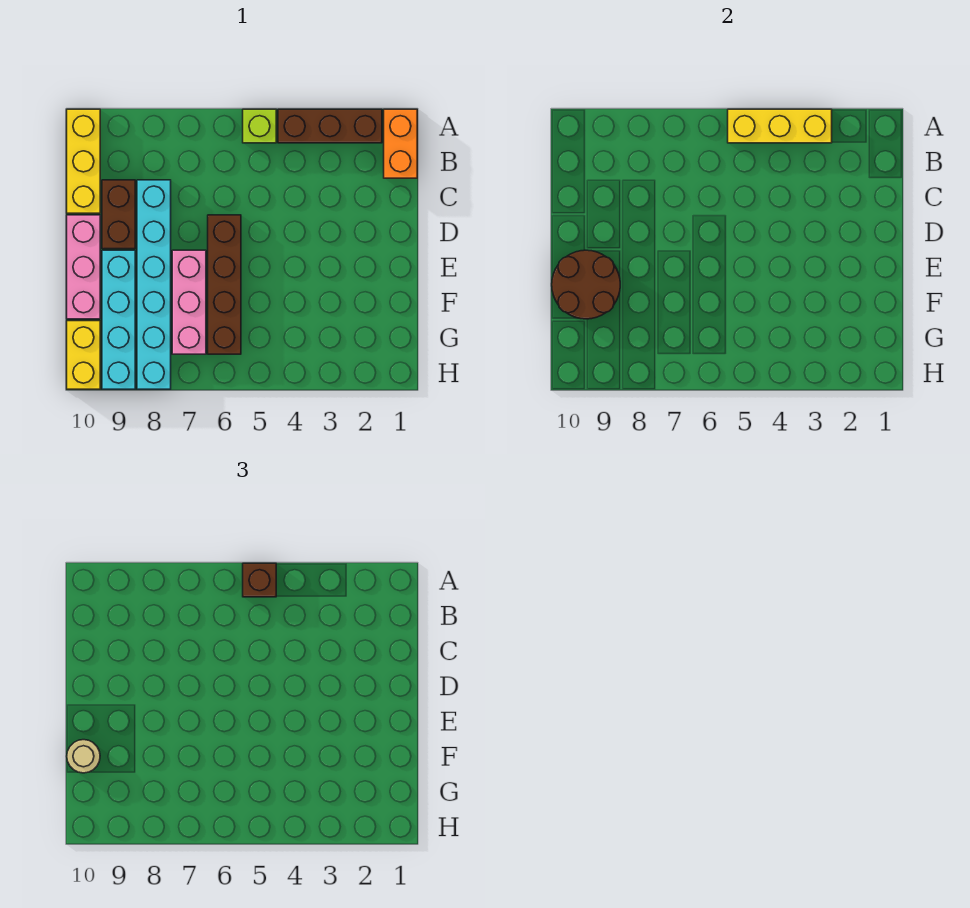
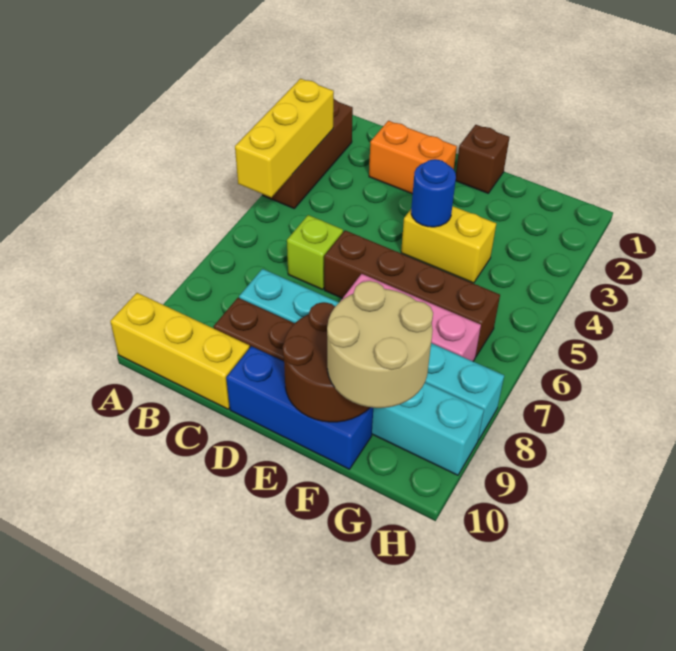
orange brick A1:B1 level 1 -> orange brick C2:D2 level 1
lime brick A5 level 1 -> lime brick C6 level 1
brown brick A5 level 3 -> brown brick E1 level 1
pink brick D10:F10 level 1 -> blue brick D10:F10 level 1
none -> blue round brick E4 level 2
tan round brick F10 level 3 -> tan round brick F9:G10 level 3
yellow brick G10:H10 level 1 -> yellow brick E4:F4 level 1

